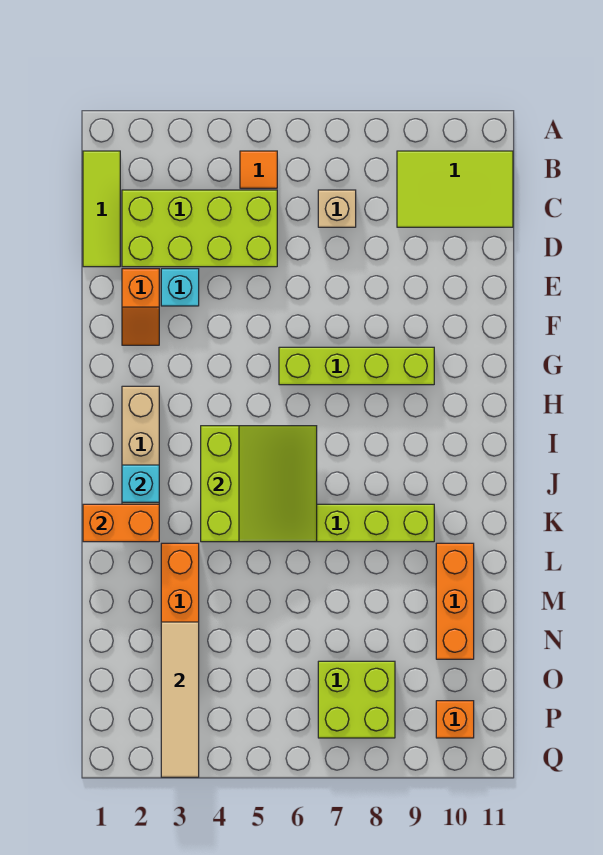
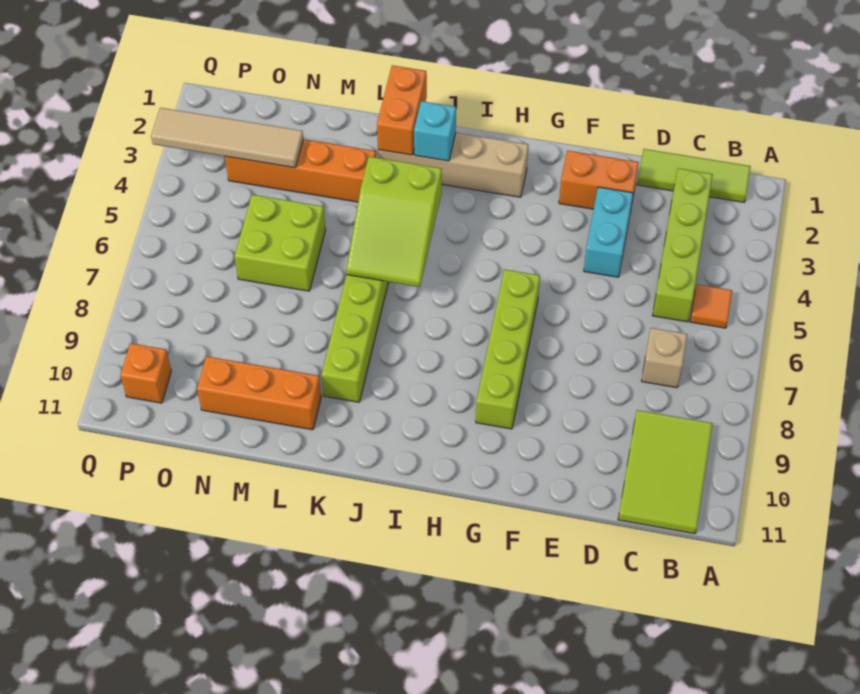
lime brick C2:D5 level 1 -> lime brick C2:C5 level 1
orange slope E2:F2 level 1 top E -> orange brick E2:F2 level 1
cyan brick E3 level 1 -> cyan brick E3:E4 level 1
lime slope I4:K6 level 2 top 4 -> lime slope J4:K6 level 2 top 4
lime brick O7:P8 level 1 -> lime brick M5:N6 level 1

